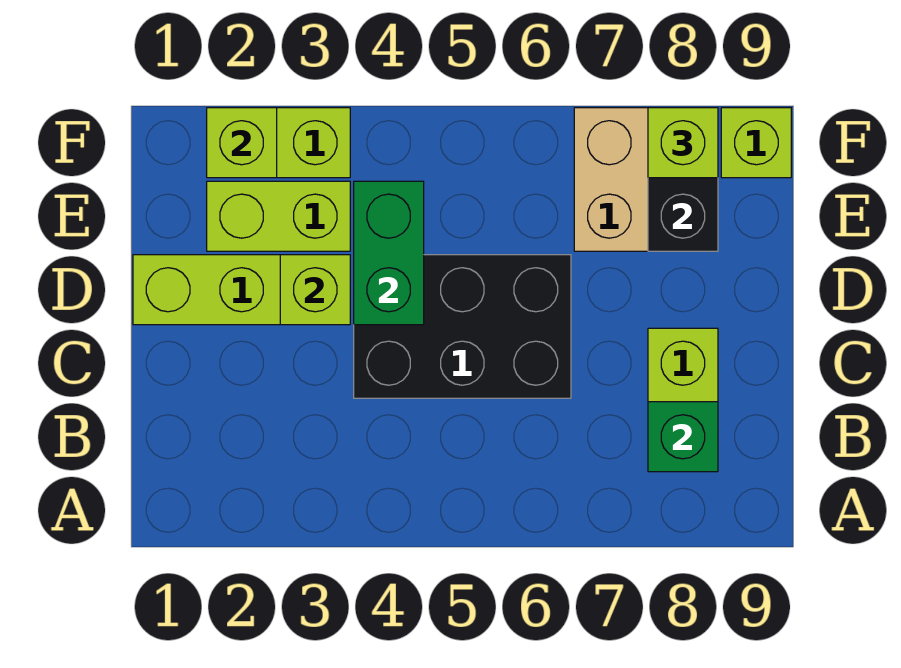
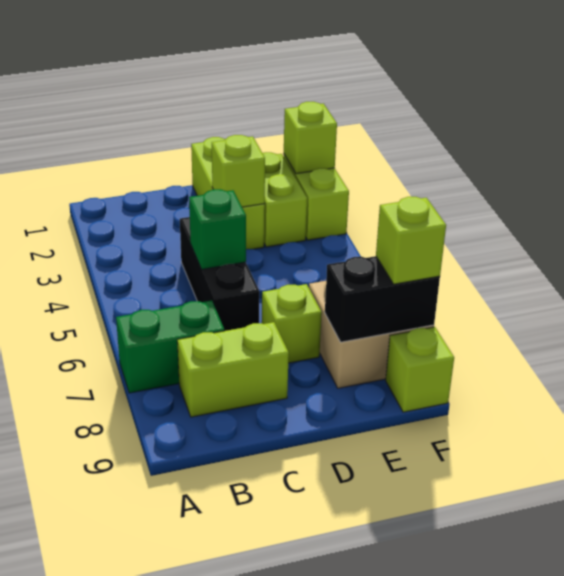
green brick B8 level 2 -> green brick C5 level 2
black brick C4:D6 level 1 -> black brick C4:C6 level 1
green brick D4:E4 level 2 -> green brick A7:B7 level 1
none -> lime brick D7 level 1

